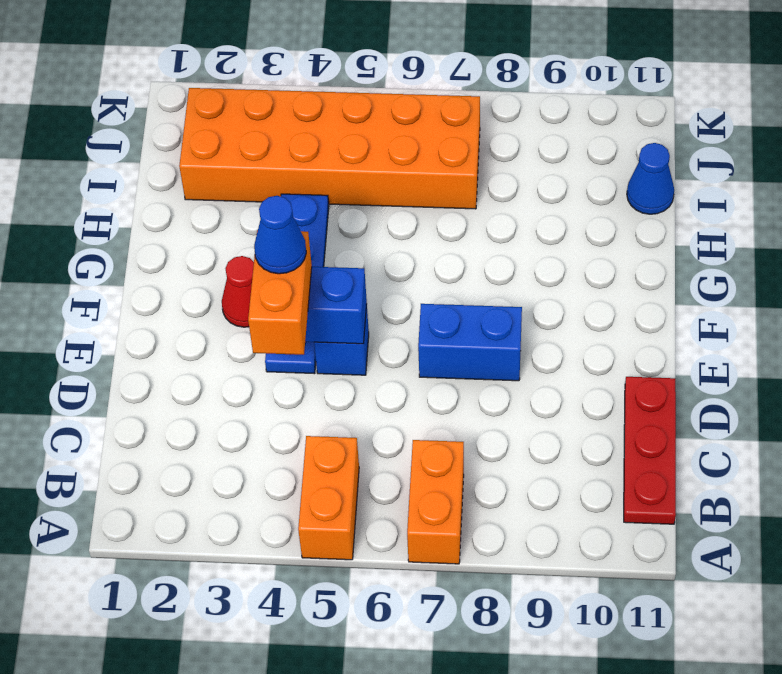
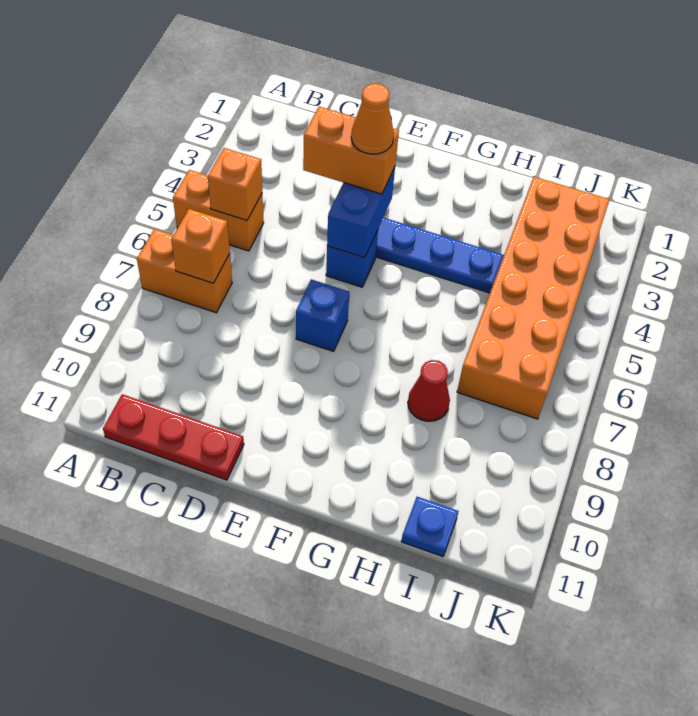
none -> orange brick B5 level 2
none -> orange brick B7 level 2
blue cone E4 level 4 -> orange cone E4 level 4
blue brick E7:E8 level 1 -> blue brick E7 level 1
red cone F3 level 1 -> red cone H8 level 1
blue cone I11 level 1 -> blue plate I11 level 1

